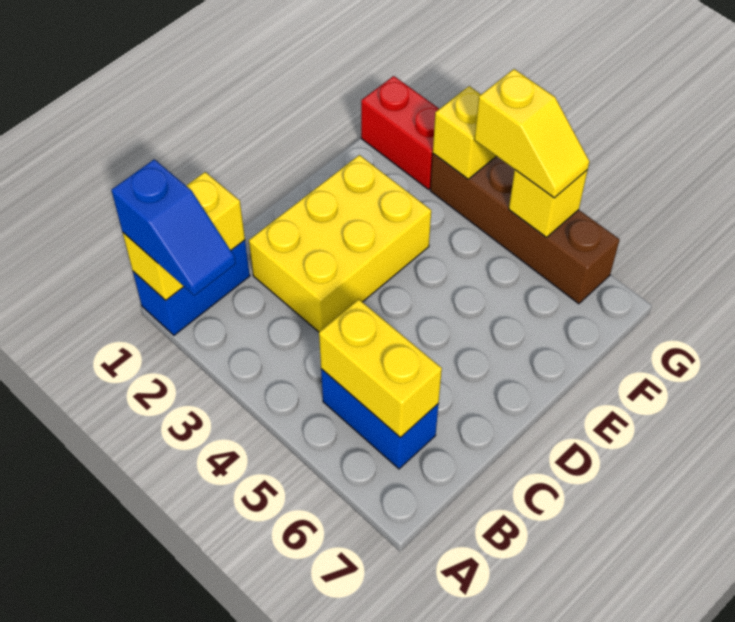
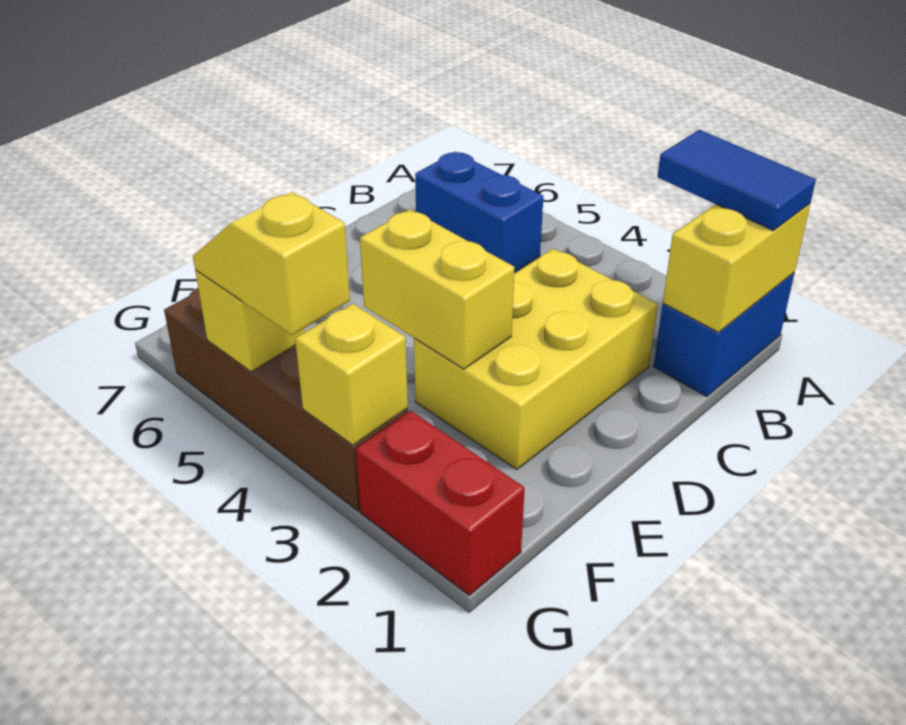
blue slope A1:A2 level 3 top 1 -> blue tile A1:A2 level 3
yellow brick B5:B6 level 2 -> yellow brick E3:E4 level 2

